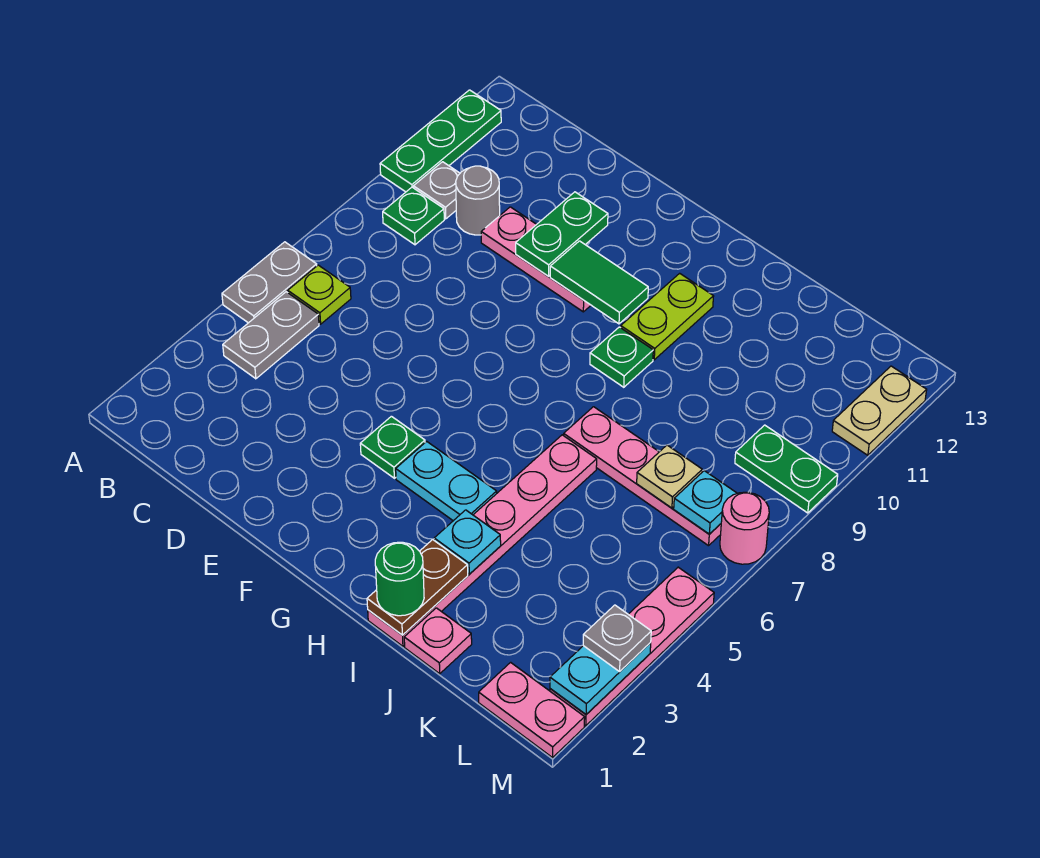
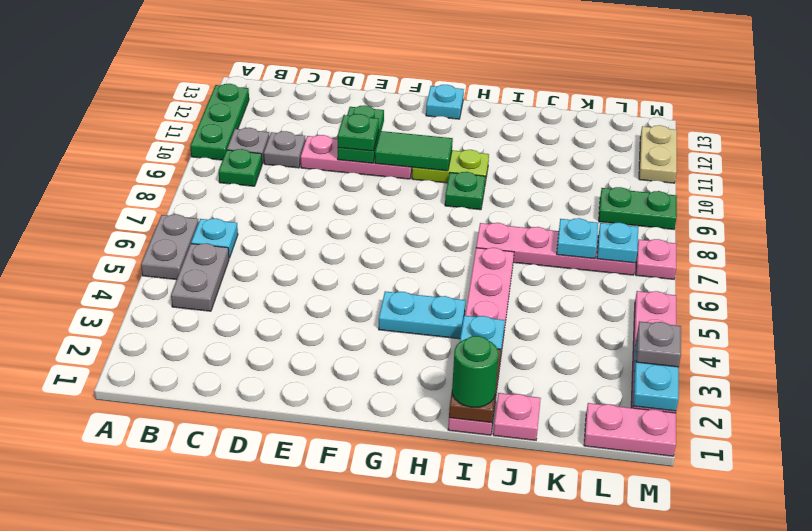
lime plate B6 level 1 -> cyan plate B6 level 1
grey round brick C10 level 1 -> grey plate C10 level 1
green plate F4 level 1 -> green plate E10 level 3
none -> cyan plate G13 level 1
lime plate H10:H11 level 1 -> lime plate G10:H10 level 1
tan plate K7 level 2 -> cyan plate K7 level 2
pink round brick M7 level 1 -> pink plate M7 level 1

